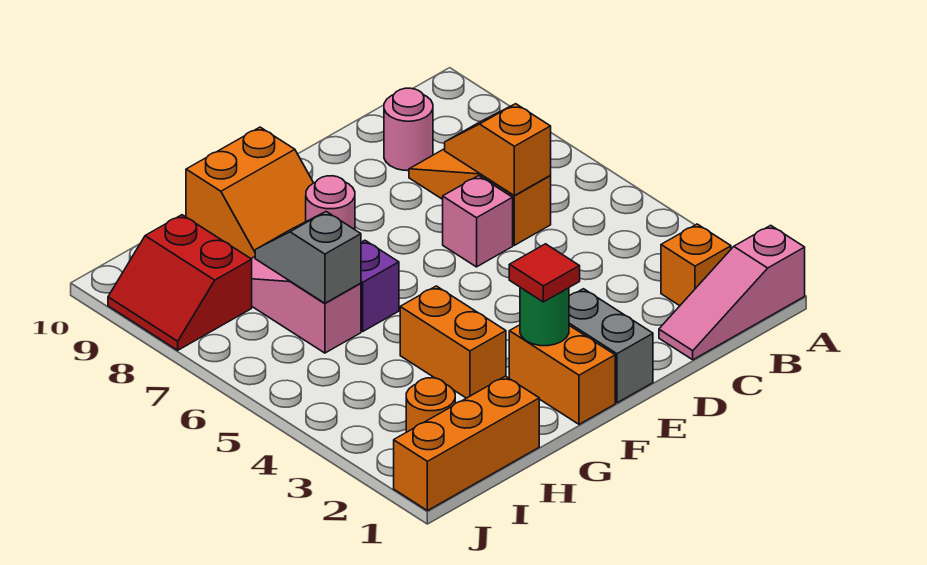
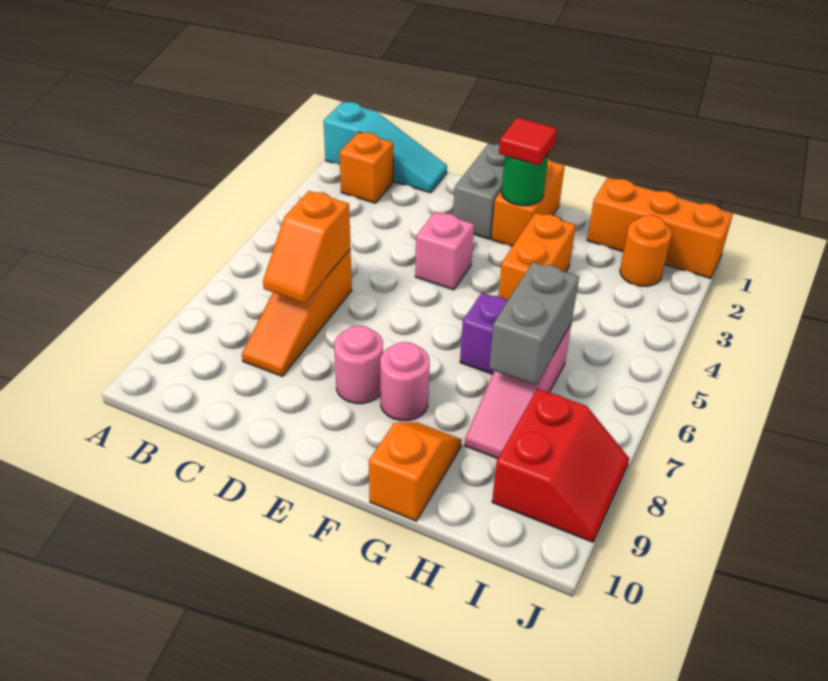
pink slope A1:C1 level 1 top A -> cyan slope A1:C1 level 1 top A
pink round brick C9 level 1 -> pink round brick E8 level 1
pink brick D6 level 1 -> pink brick E4 level 1
orange slope F9:G10 level 1 top 10 -> orange slope G9:G10 level 1 top 10
grey slope H6:H7 level 2 top 6 -> grey brick H6:H7 level 2

